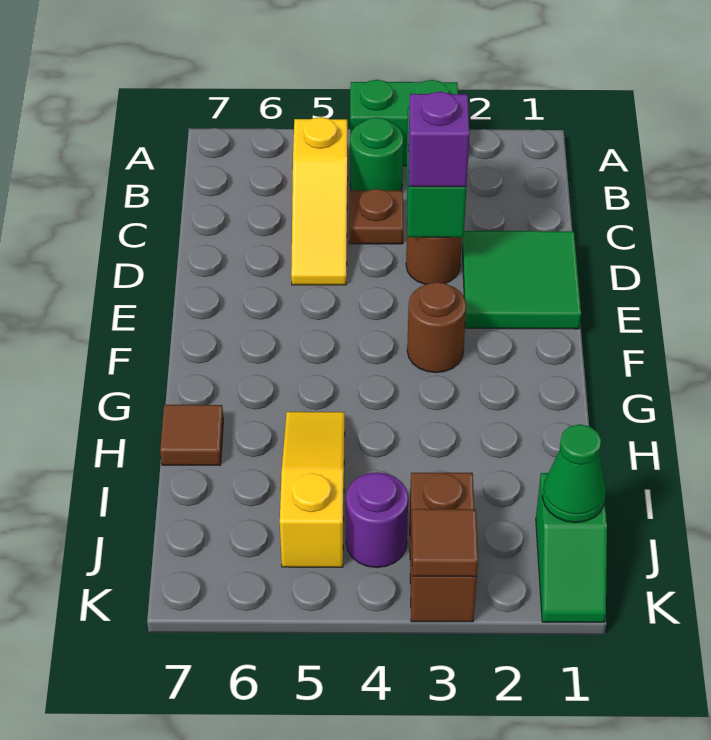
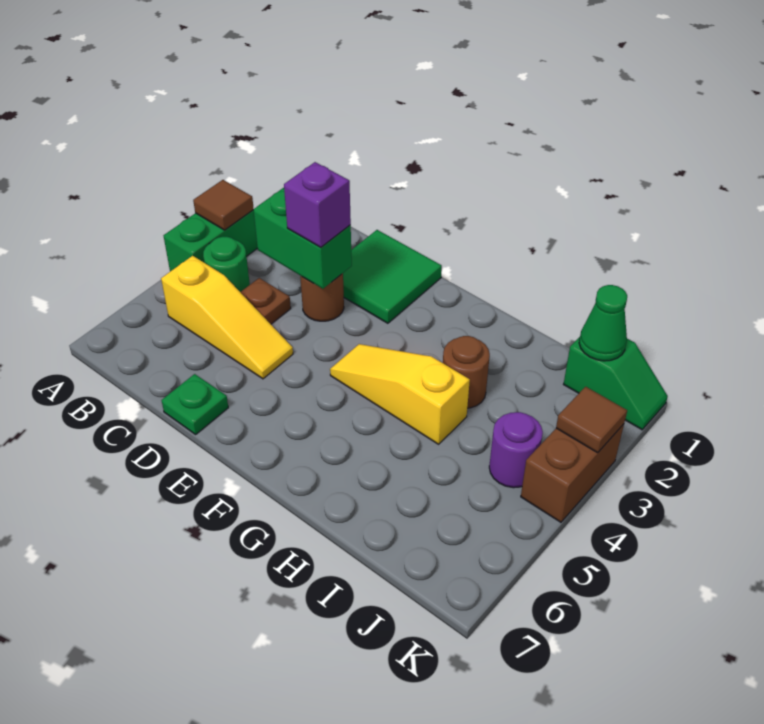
none -> green plate D7 level 1
brown round brick F3 level 1 -> brown round brick H3 level 1
yellow slope H5:J5 level 1 top J -> yellow slope F4:H4 level 1 top H
brown tile H7 level 1 -> brown tile A3 level 2
brown brick J3:K3 level 1 -> brown brick K3:K4 level 1

